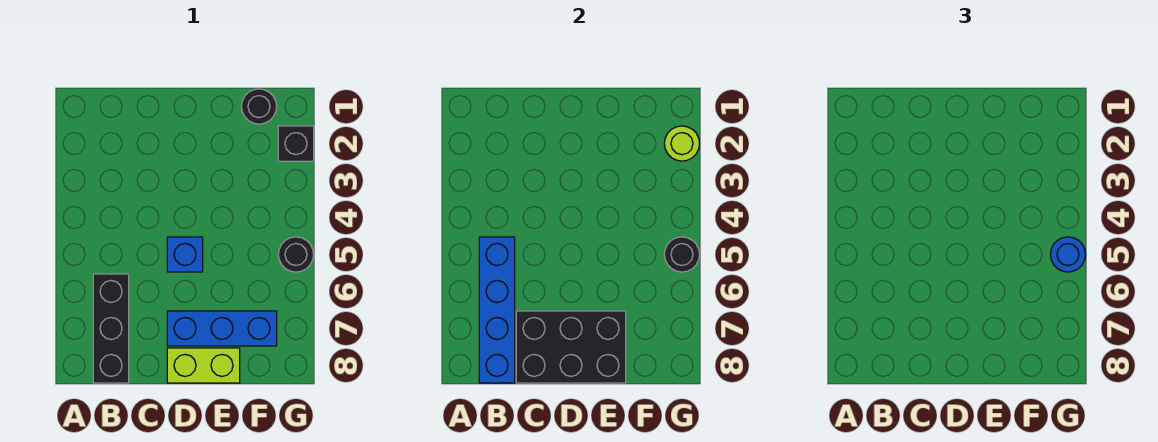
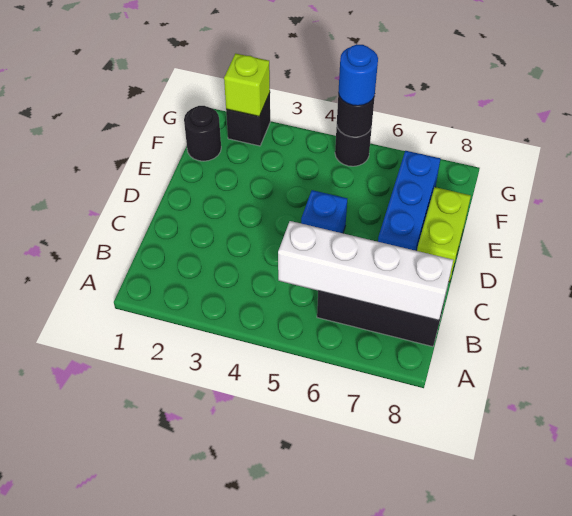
blue brick B5:B8 level 2 -> white brick B5:B8 level 2
black brick C7:E8 level 2 -> none
lime round brick G2 level 2 -> lime brick G2 level 2

